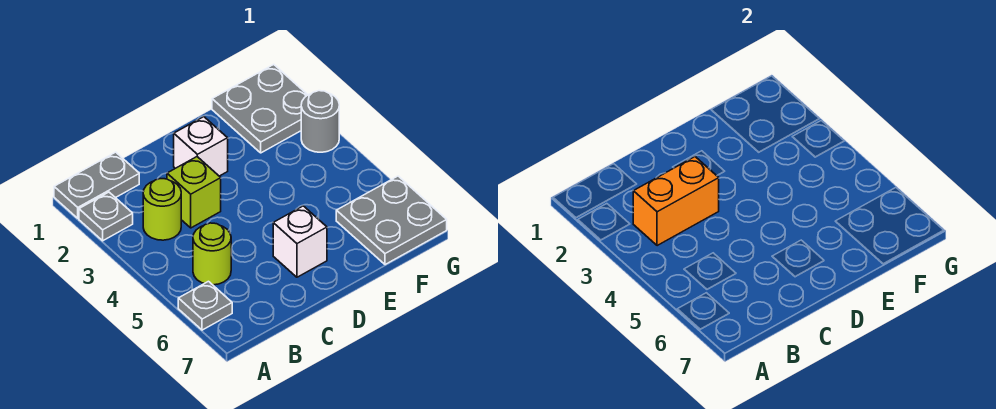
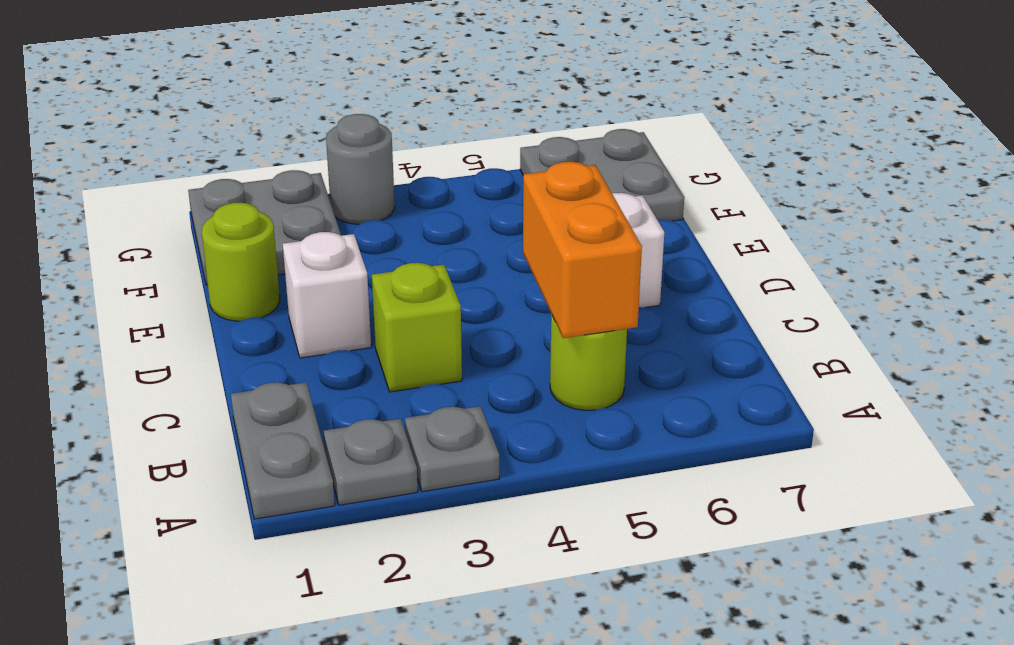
grey plate A6 level 1 -> grey plate A3 level 1
lime round brick B3 level 1 -> lime round brick E1 level 1
orange brick B3:C3 level 2 -> orange brick B5:C5 level 2

